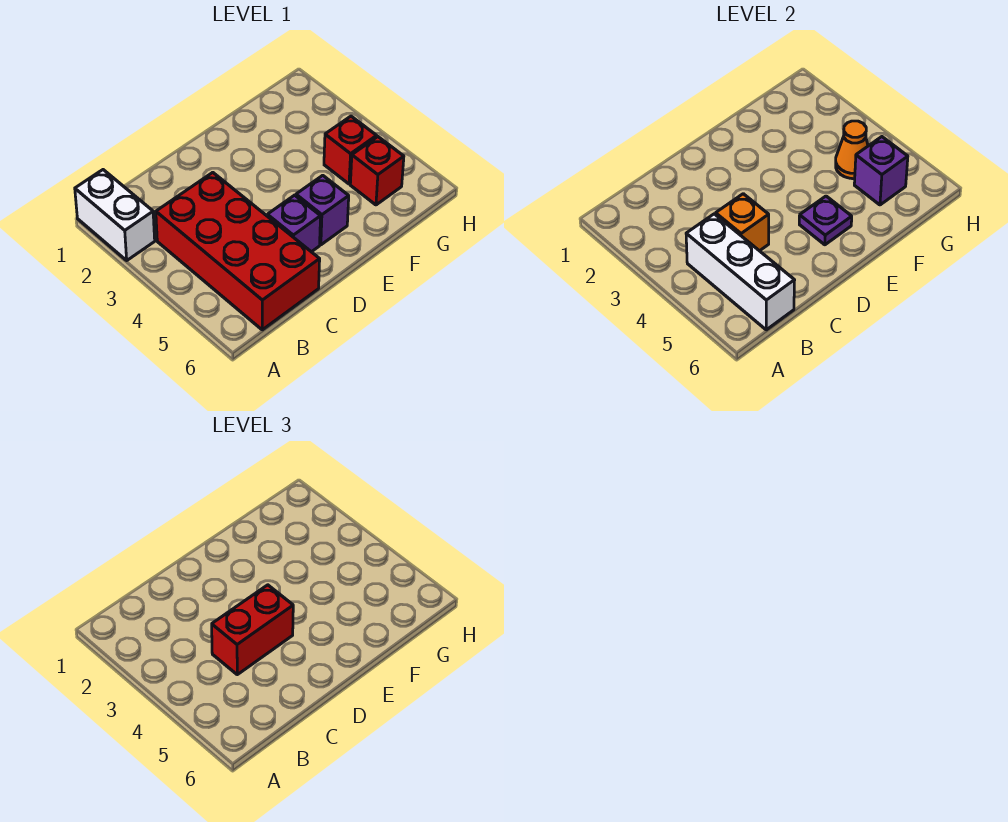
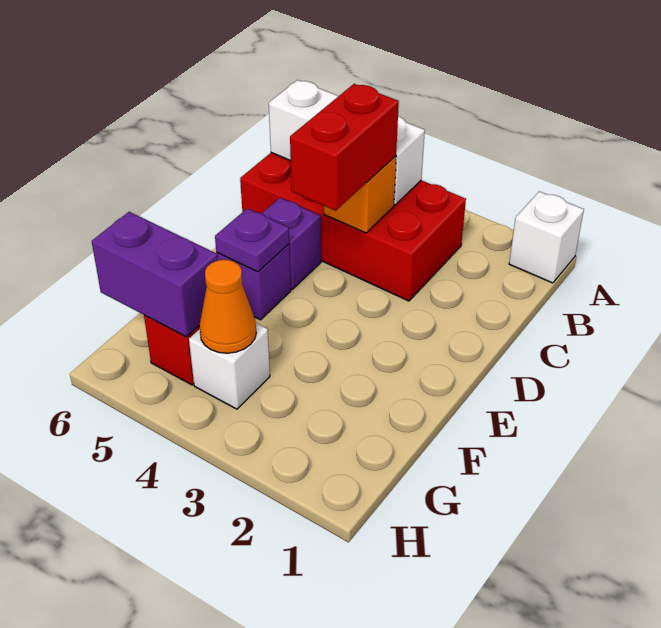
white brick A1:A2 level 1 -> white brick A1 level 1
red brick G4 level 1 -> white brick G4 level 1
purple brick G5 level 2 -> purple brick G5:G6 level 2

